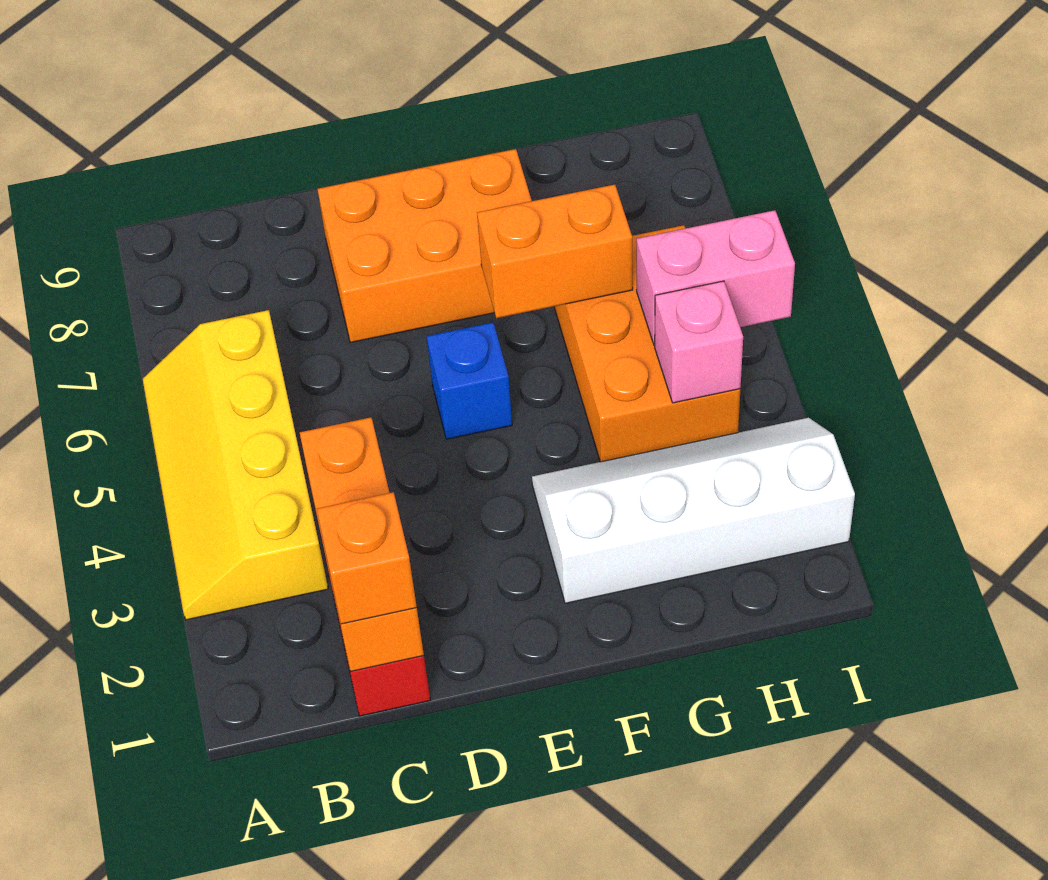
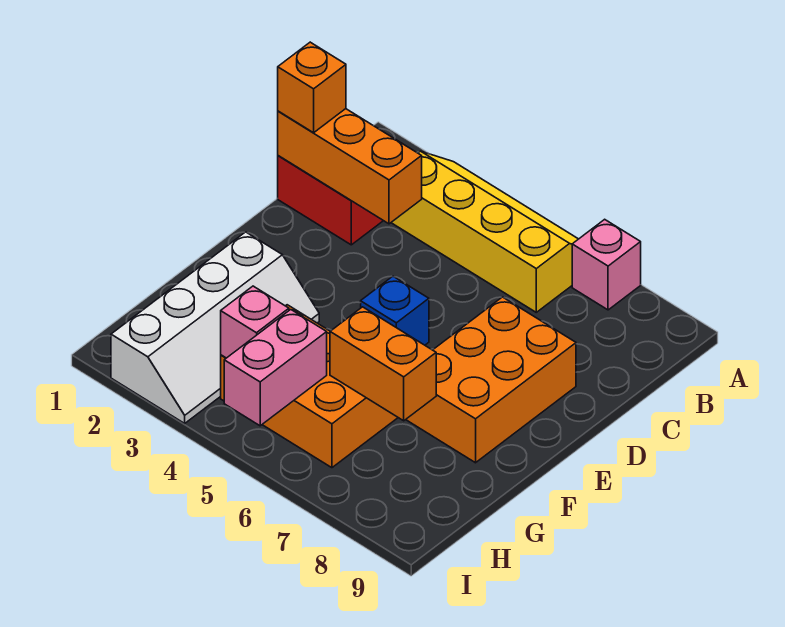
none -> pink brick A7 level 1
orange brick F6:G6 level 2 -> orange brick G6:G7 level 2

